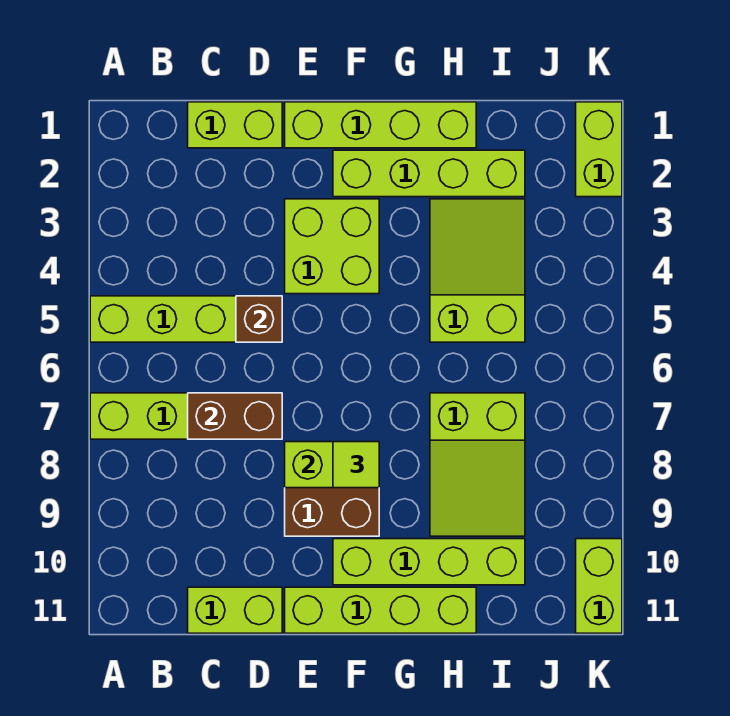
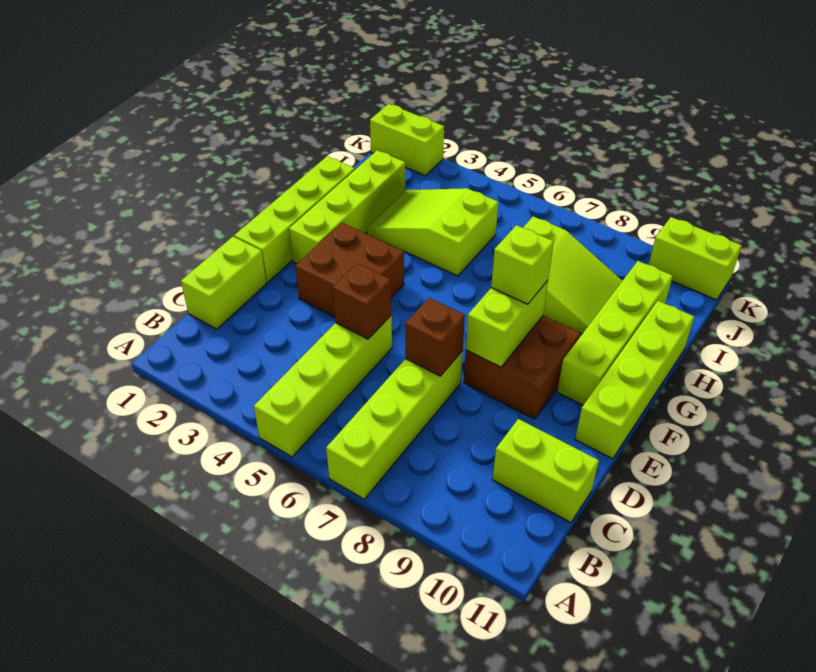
brown brick C7:D7 level 2 -> brown brick D7 level 2
lime brick C11:D11 level 1 -> lime brick C10:C11 level 1
lime brick E3:F4 level 1 -> brown brick E3:F4 level 1
lime tile F8 level 3 -> lime brick F8 level 3

